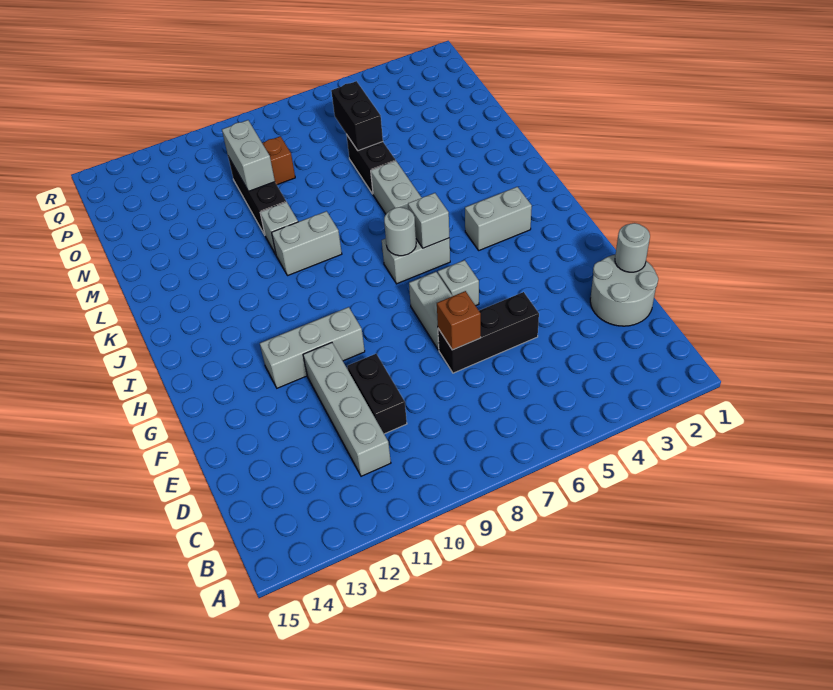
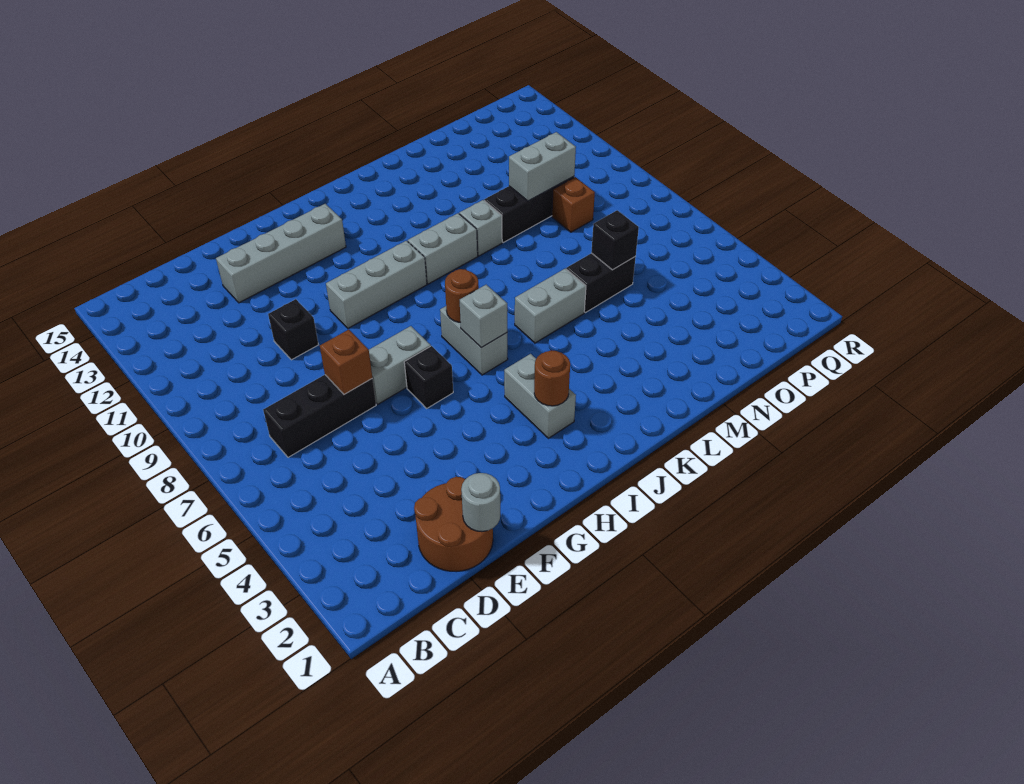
grey brick C11:F11 level 1 -> grey brick E13:H13 level 1
grey round brick D1:E2 level 1 -> brown round brick D1:E2 level 1
black brick D10:E10 level 1 -> black brick E10 level 1
black brick E5:E7 level 1 -> black brick C7:E7 level 1
grey brick G6 level 1 -> black brick G6 level 1
grey brick G10:G12 level 1 -> grey brick G10:I10 level 1
none -> brown round brick I3 level 2
grey round brick I7 level 2 -> brown round brick I7 level 2
grey brick K9:K10 level 1 -> grey brick J10:K10 level 1
black brick N6:O6 level 2 -> black brick N6 level 2

